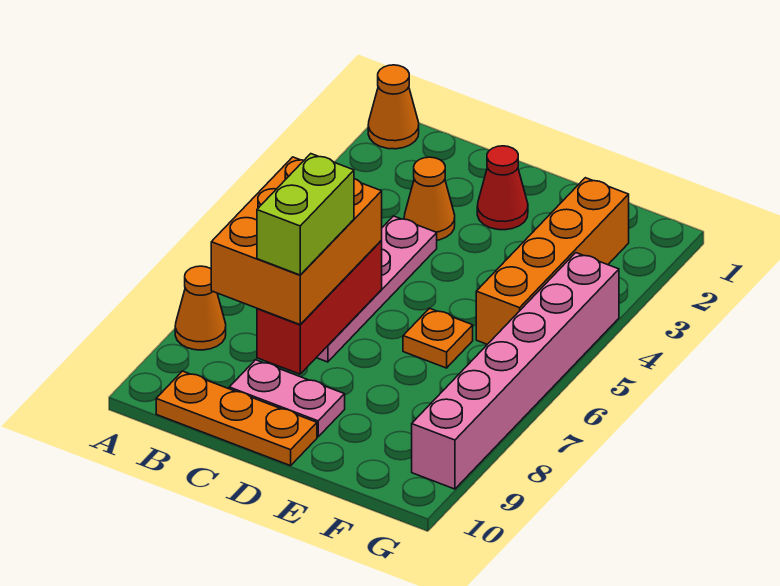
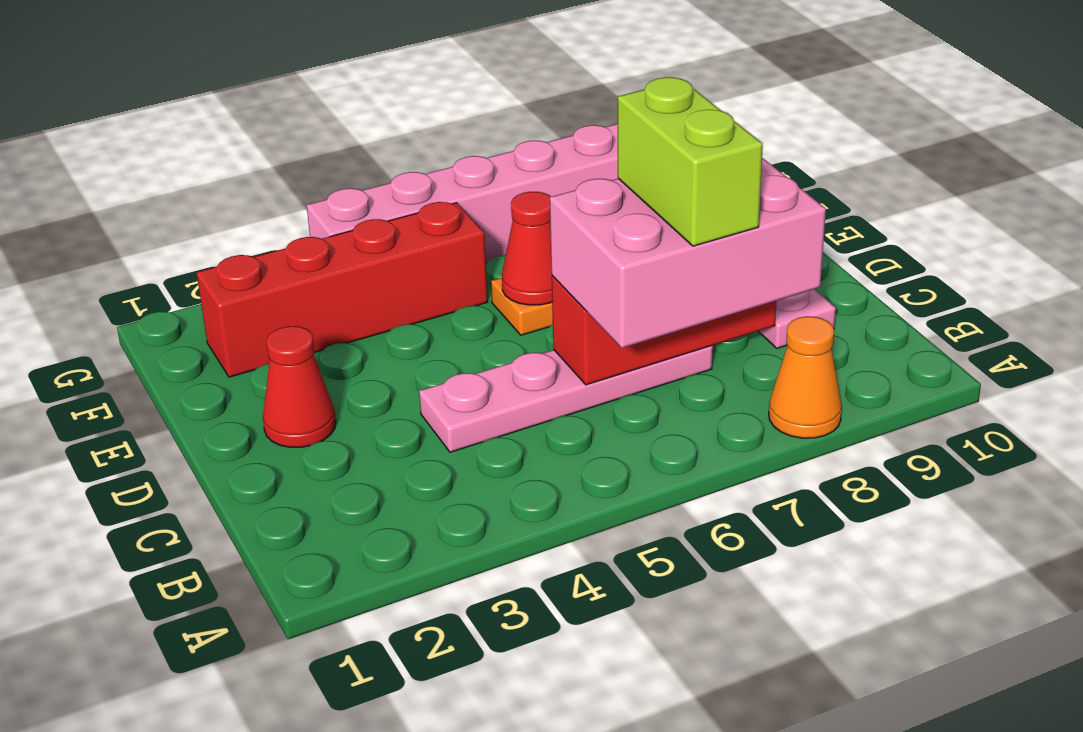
orange cone A1 level 1 -> none
orange brick B6:C8 level 3 -> pink brick B6:C8 level 3
orange plate B10:D10 level 1 -> none
orange cone C3 level 1 -> none
lime brick C7:C8 level 4 -> lime brick B7:C7 level 4
none -> red cone E6 level 2
orange brick F2:F5 level 1 -> red brick F2:F5 level 1

